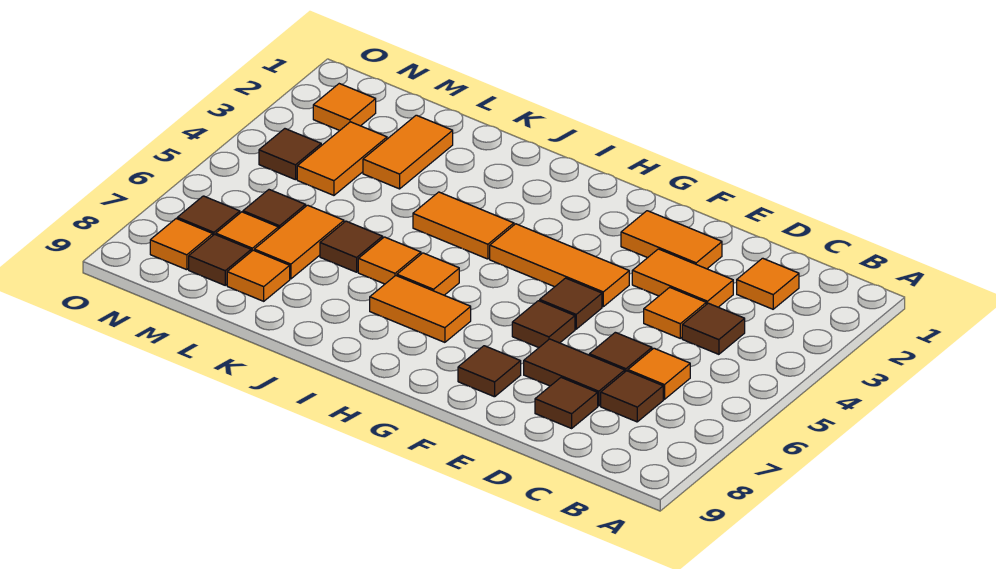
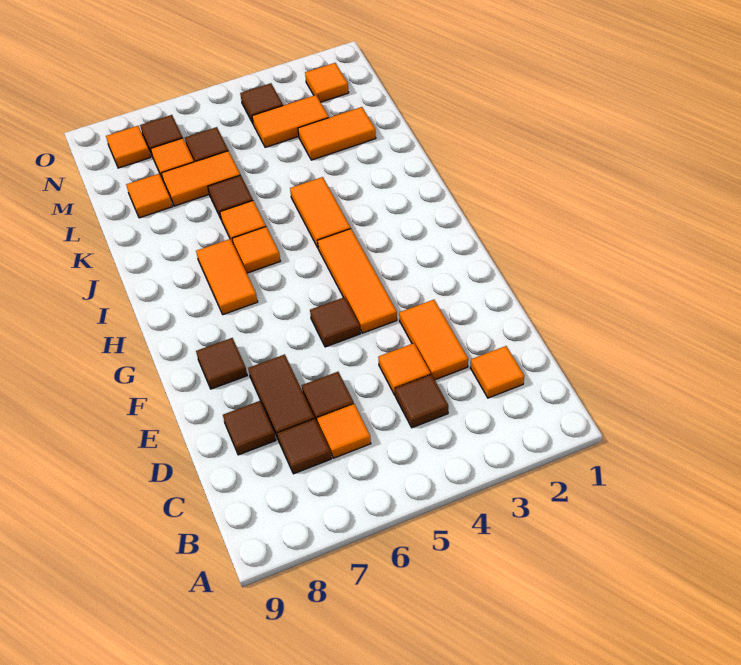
orange tile E2:F2 level 1 -> none
brown tile F6 level 1 -> none
brown tile M8 level 1 -> none

